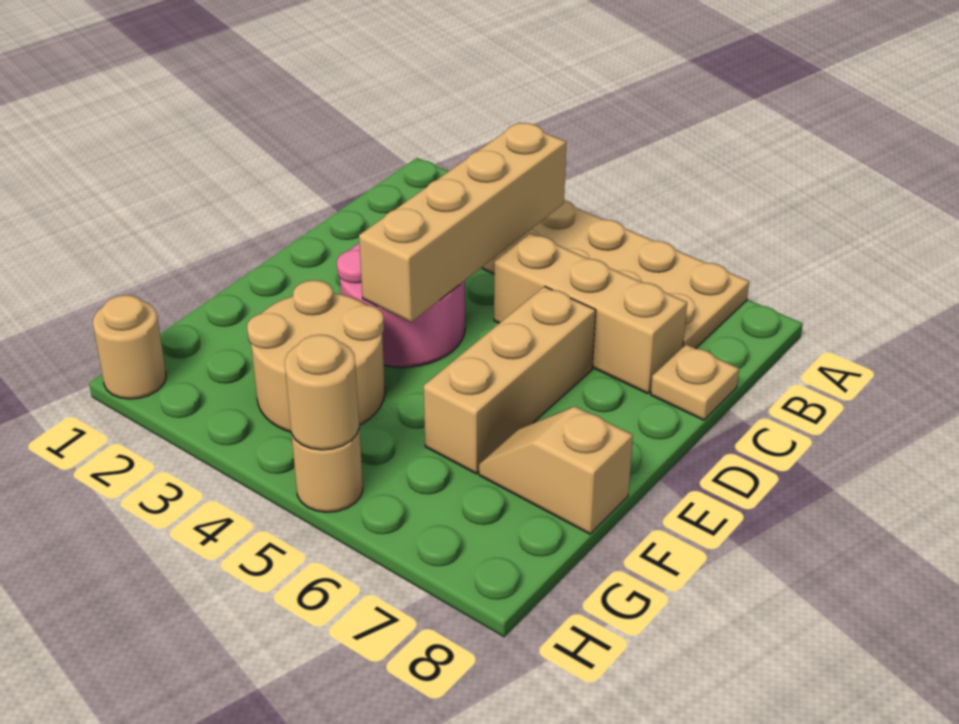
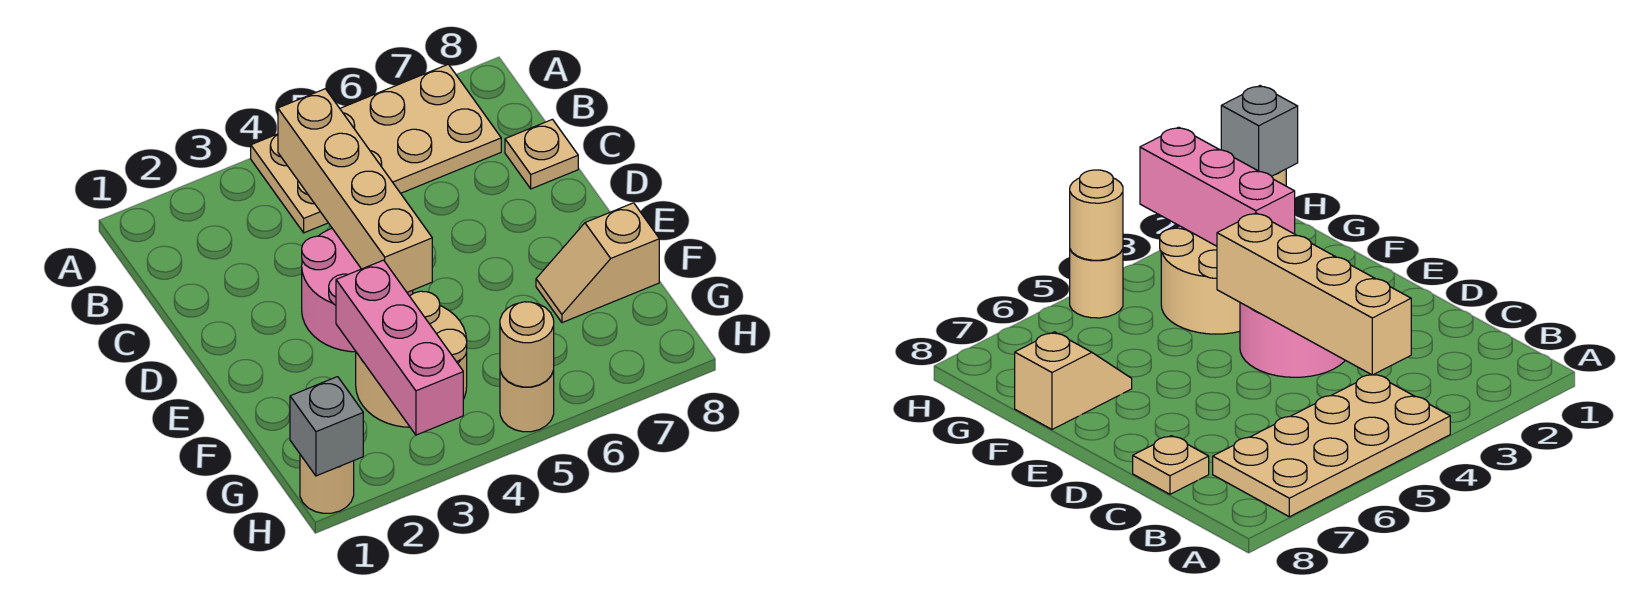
tan brick C5:C7 level 1 -> none
tan brick D6:F6 level 1 -> none
none -> pink brick F3:H3 level 2
none -> grey brick H1 level 2

